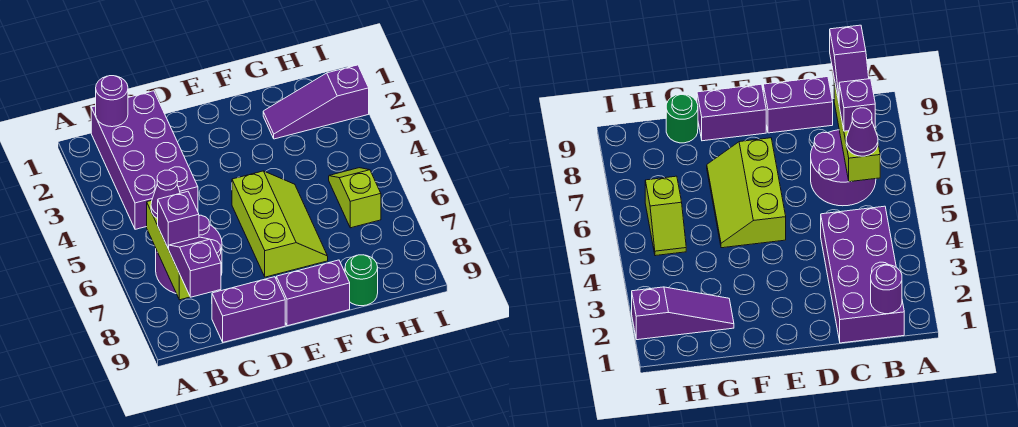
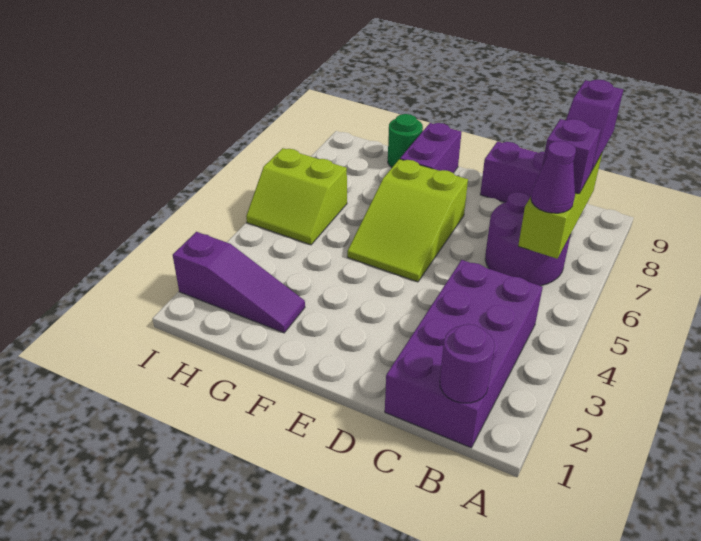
lime slope E5:F7 level 1 top E -> lime slope E5:F7 level 1 top 7
purple brick E9:F9 level 1 -> purple brick F8:F9 level 1
lime slope H5:H6 level 1 top 6 -> lime slope H5:I6 level 1 top 6

